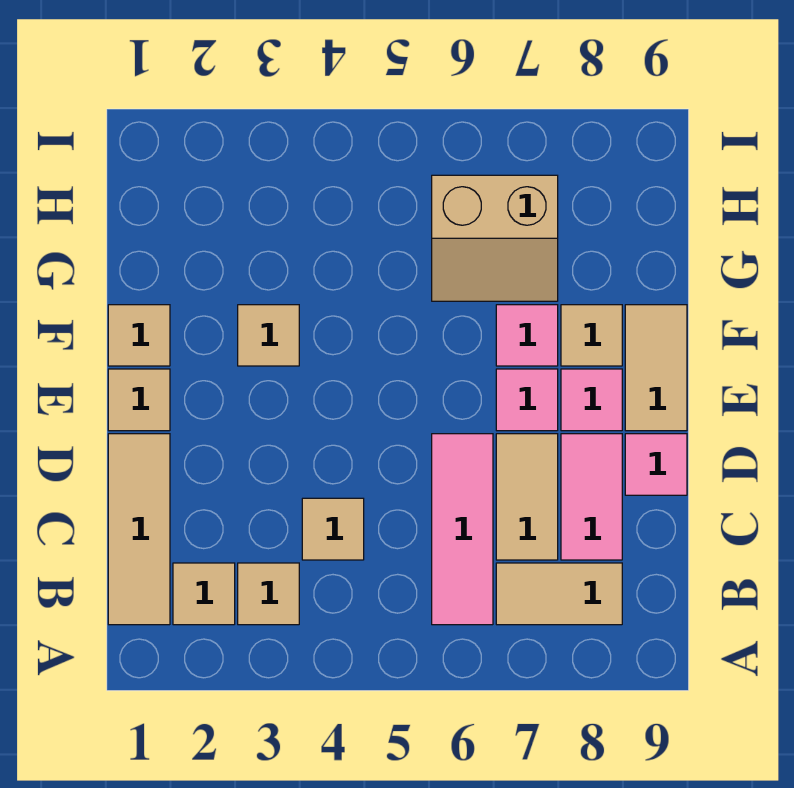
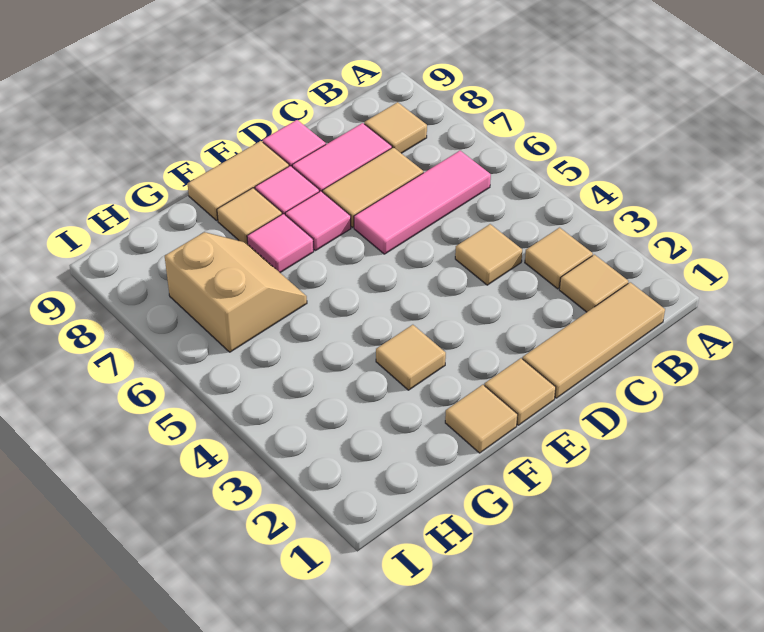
tan tile B7:B8 level 1 -> tan tile B8 level 1

